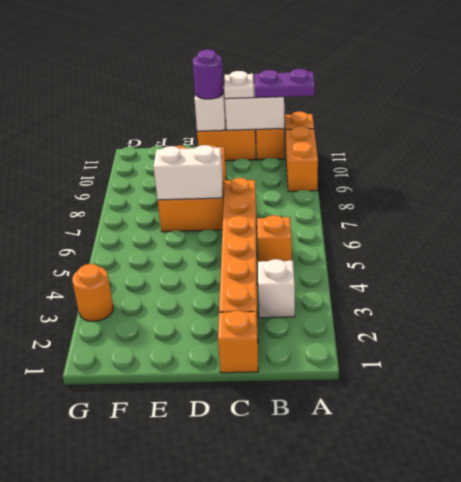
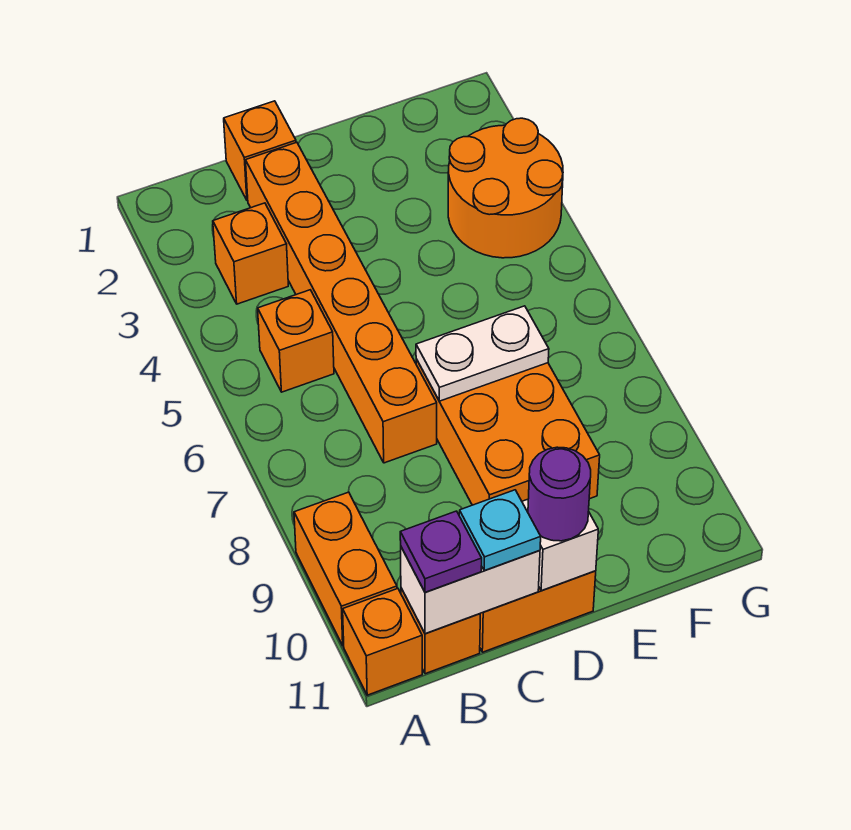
purple plate A11:B11 level 3 -> purple plate B11 level 3
white brick B3 level 1 -> orange brick B3 level 1
white plate C11 level 3 -> cyan plate C11 level 3
white brick D7:E7 level 2 -> white plate D7:E7 level 2
orange round brick G3 level 1 -> orange round brick F3:G4 level 1

